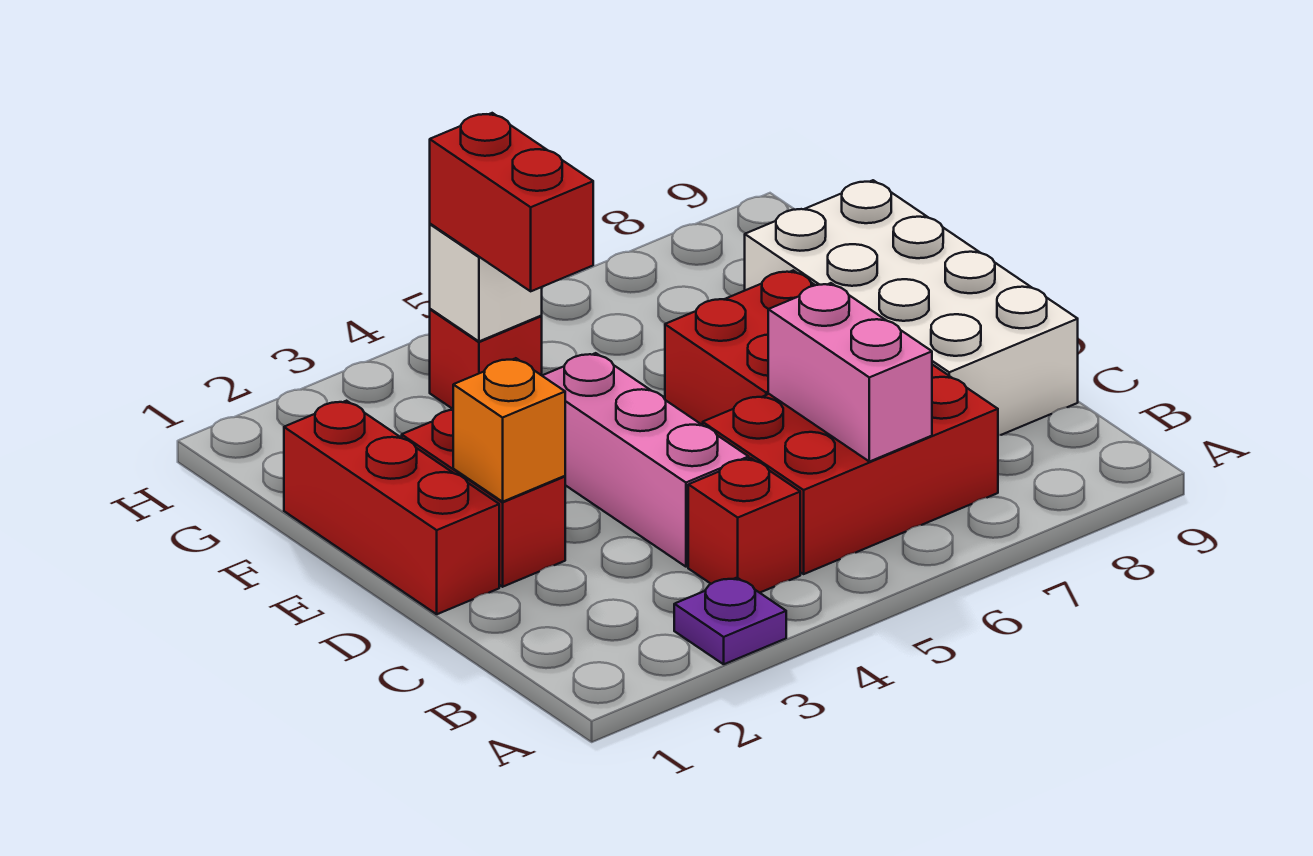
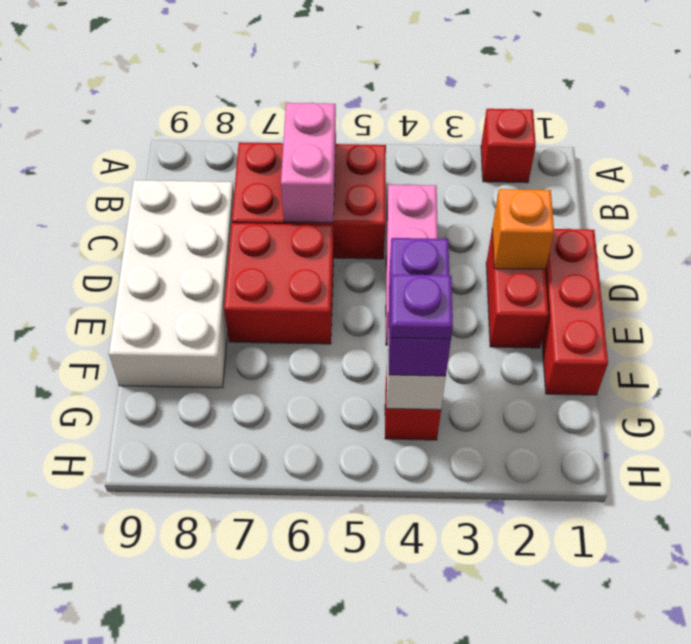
purple plate A3 level 1 -> purple plate G4 level 4
red brick B4 level 1 -> red brick A2 level 1
red brick F4:G4 level 3 -> purple brick F4:G4 level 3

